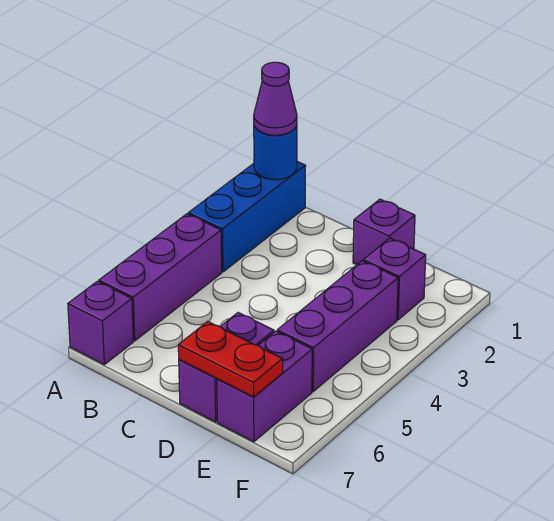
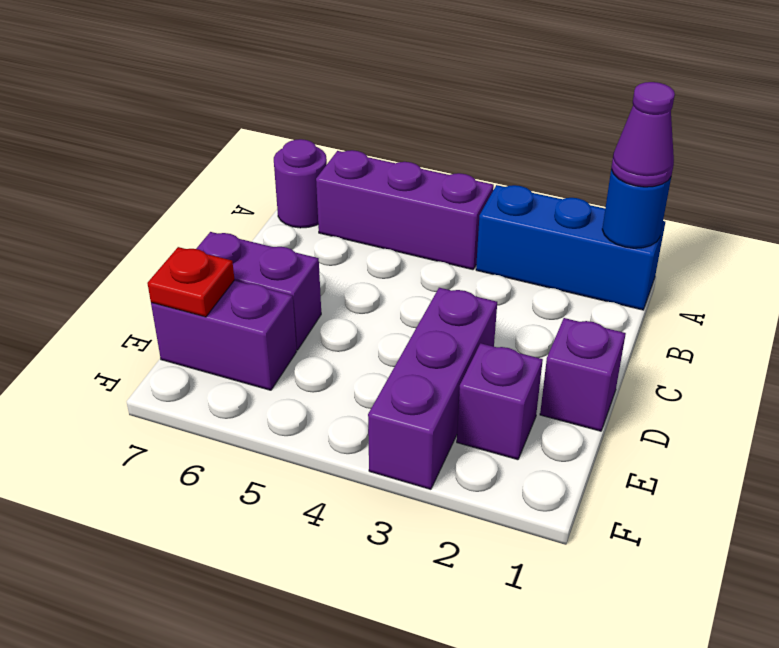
purple brick A7 level 1 -> purple round brick A7 level 1
red plate D7:E7 level 2 -> red plate E7 level 2
purple brick E3:E5 level 1 -> purple brick D3:F3 level 1

